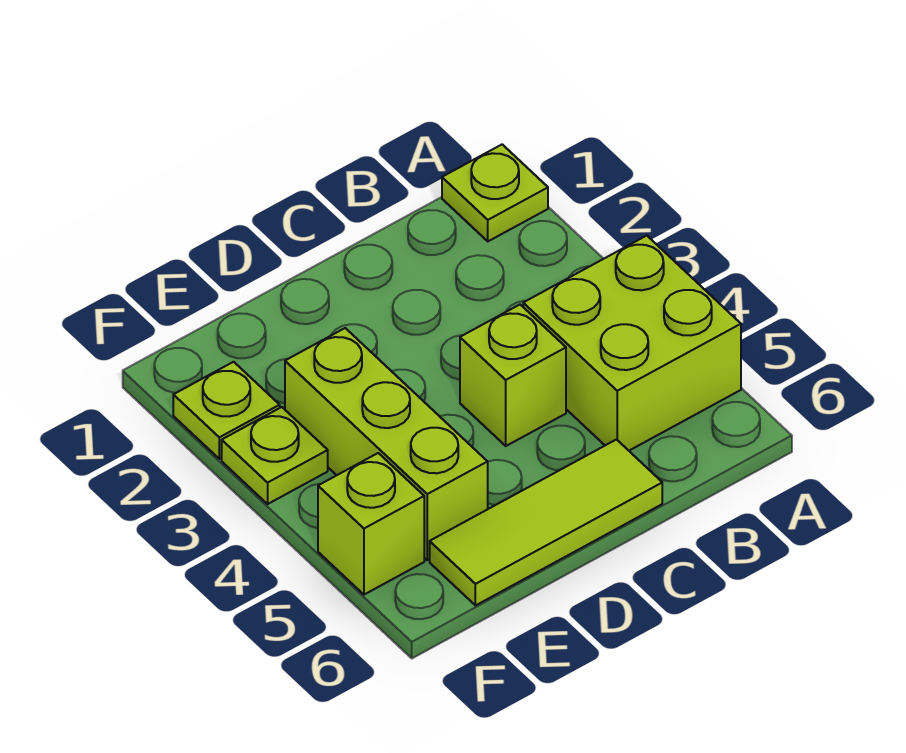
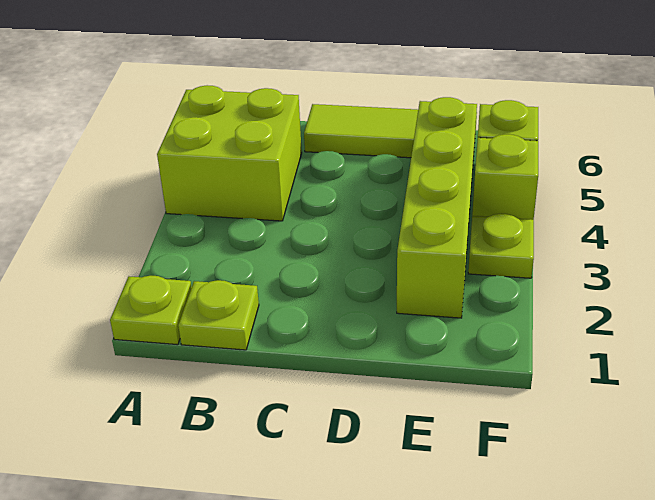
lime brick C4 level 1 -> lime brick F4 level 1
lime brick E3:E5 level 1 -> lime brick E2:E5 level 1
lime plate F2 level 1 -> lime plate B1 level 1

